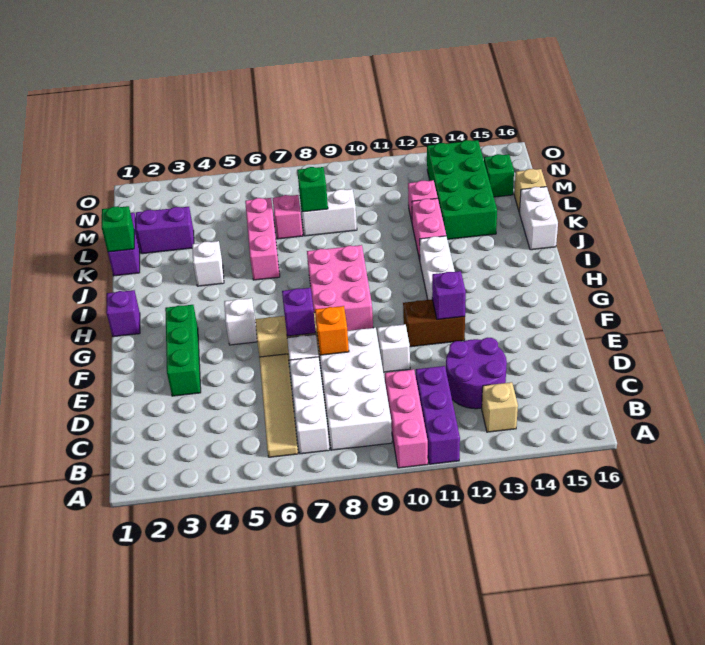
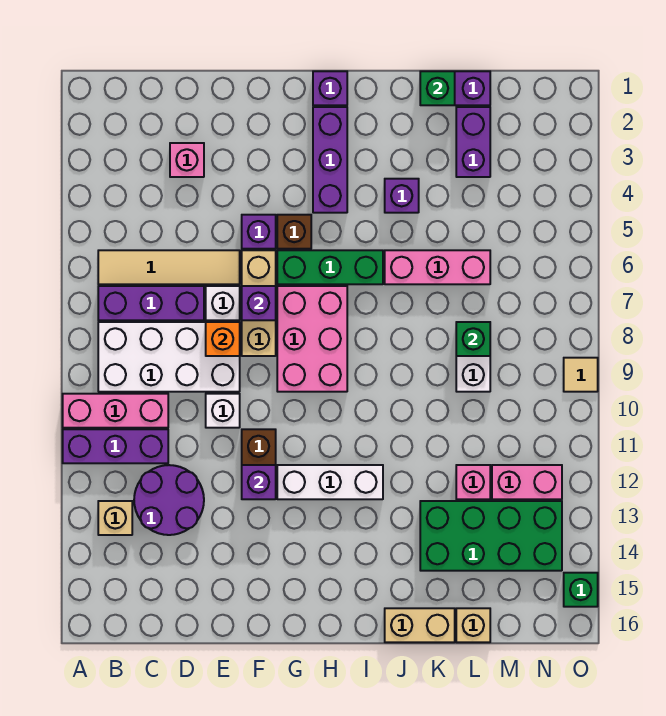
white brick B7:D7 level 1 -> purple brick B7:D7 level 1
green brick E3:G3 level 1 -> green brick G6:I6 level 1
none -> purple brick F5 level 1
white brick G5 level 1 -> brown brick G5 level 1
pink brick G8:I9 level 1 -> pink brick G7:H9 level 1
none -> purple brick H2:H4 level 1
white brick J4 level 1 -> purple brick J4 level 1
pink brick J12:K12 level 1 -> pink brick M12:N12 level 1
white brick J16:K16 level 1 -> tan brick J16:K16 level 1
pink brick L7 level 1 -> pink brick D3 level 1
green brick M15 level 1 -> green brick O15 level 1
none -> tan tile O9 level 1

